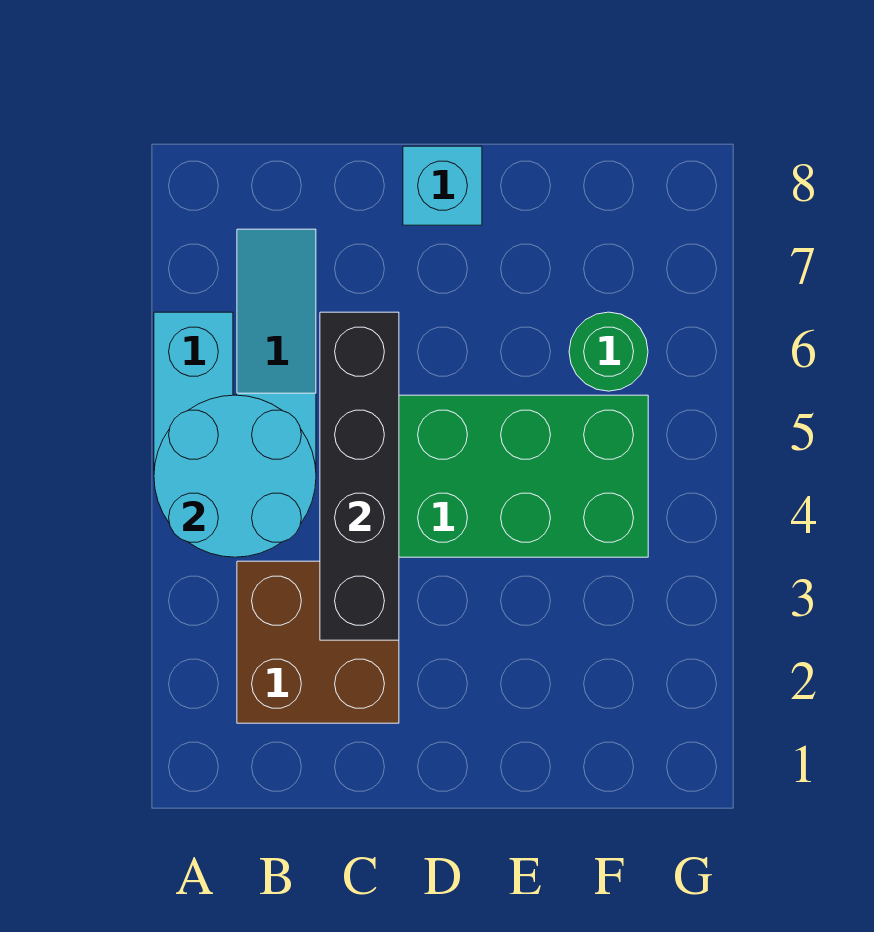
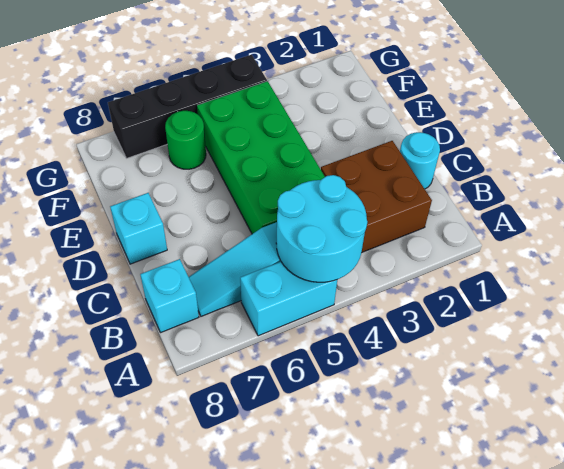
none -> cyan brick B8 level 1
none -> cyan round brick C1 level 1
black brick C3:C6 level 2 -> black brick G4:G7 level 1

